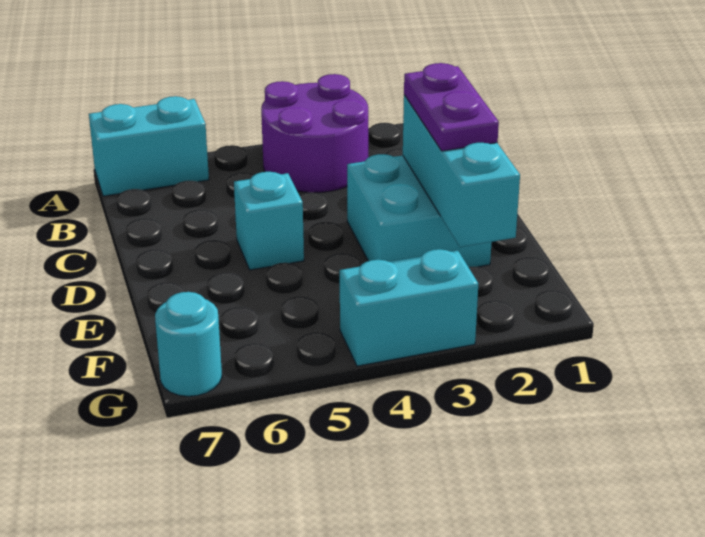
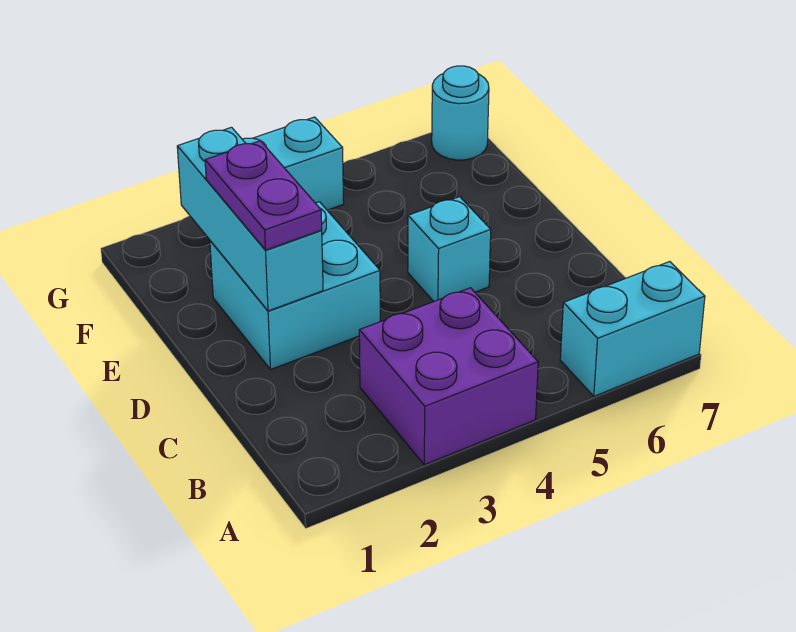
purple round brick A3:B4 level 1 -> purple brick A3:B4 level 1

